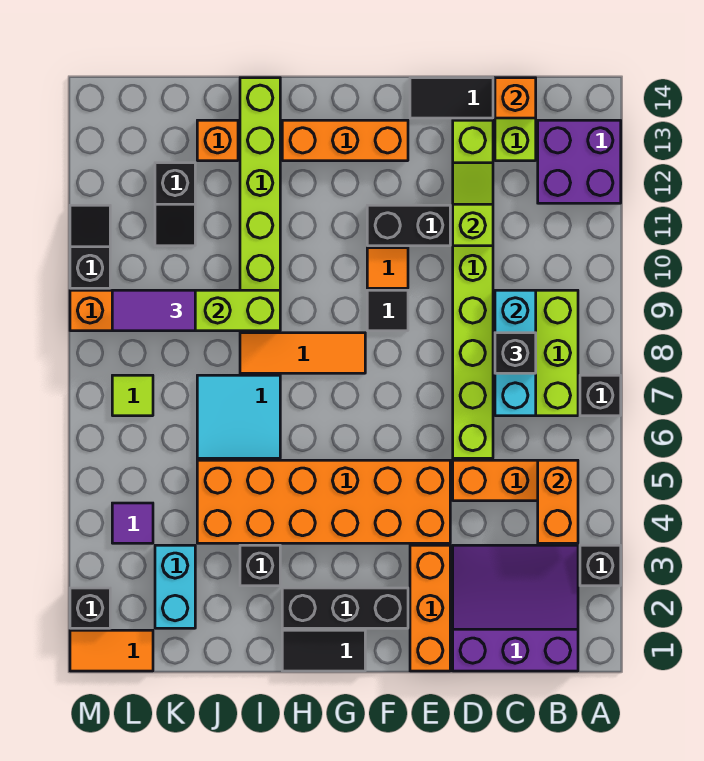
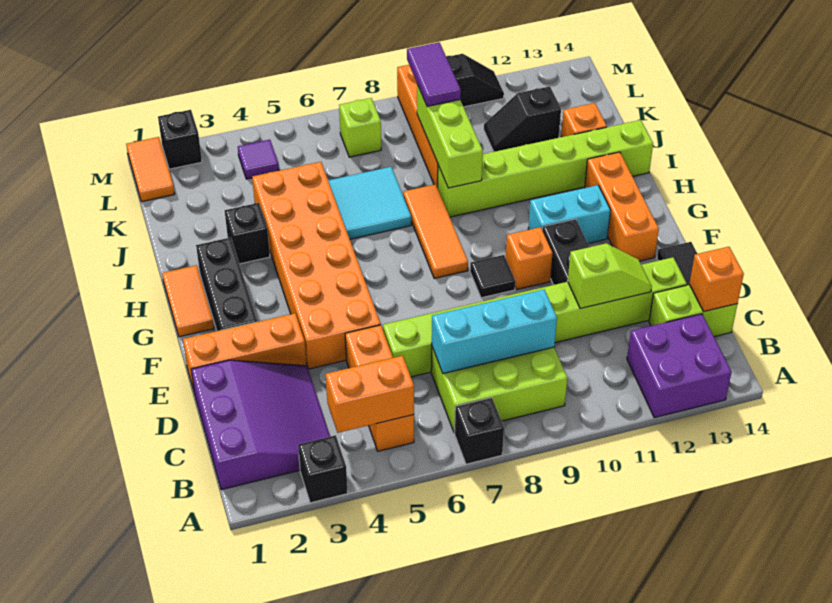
black brick C8 level 3 -> none
orange tile F10 level 1 -> orange brick F10 level 1
black tile G1:H1 level 1 -> orange tile G1:H1 level 1
cyan brick K2:K3 level 1 -> cyan brick G11:G12 level 1
lime tile L7 level 1 -> lime brick L7 level 1

